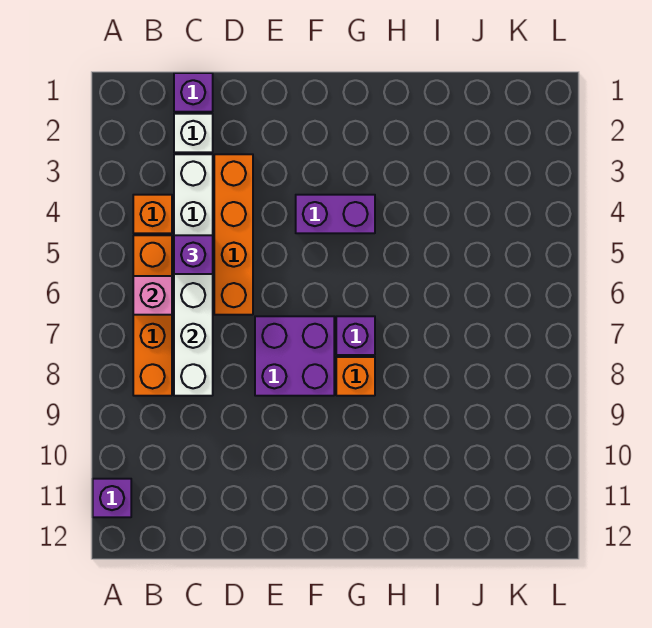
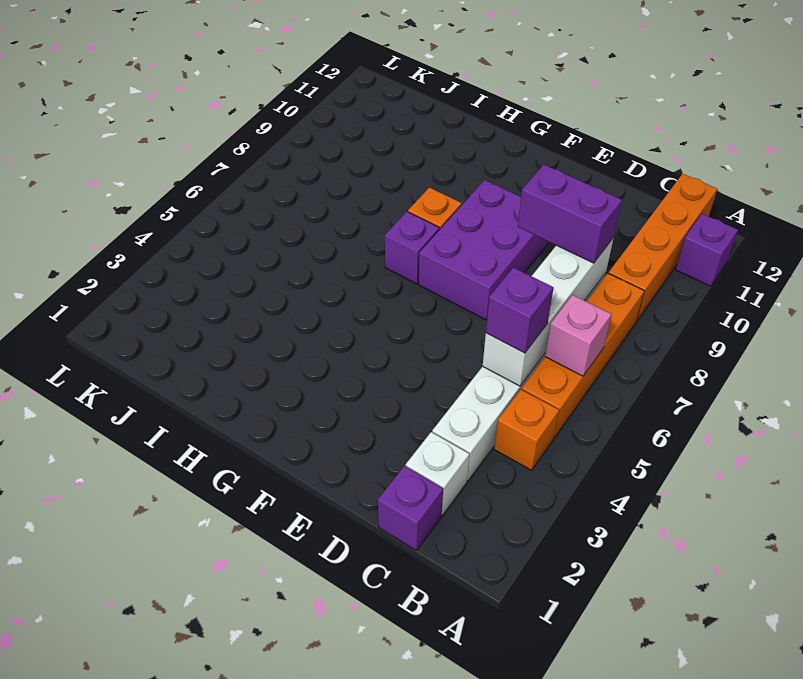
orange brick D3:D6 level 1 -> orange brick B9:B12 level 1
purple brick E7:F8 level 1 -> purple brick E7:F9 level 1
purple brick F4:G4 level 1 -> purple brick C8:D8 level 3

